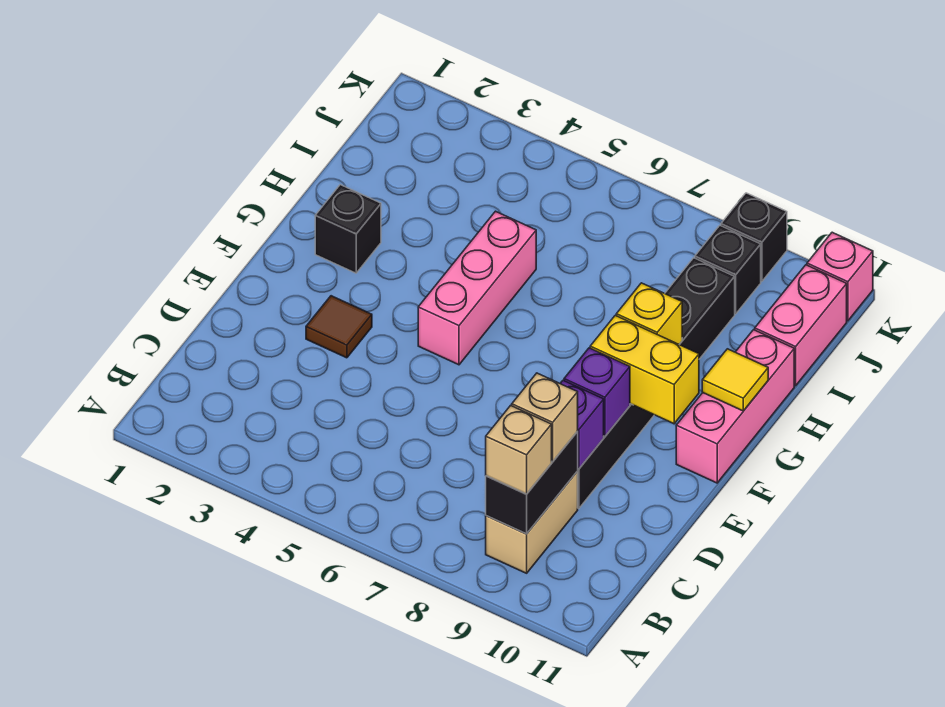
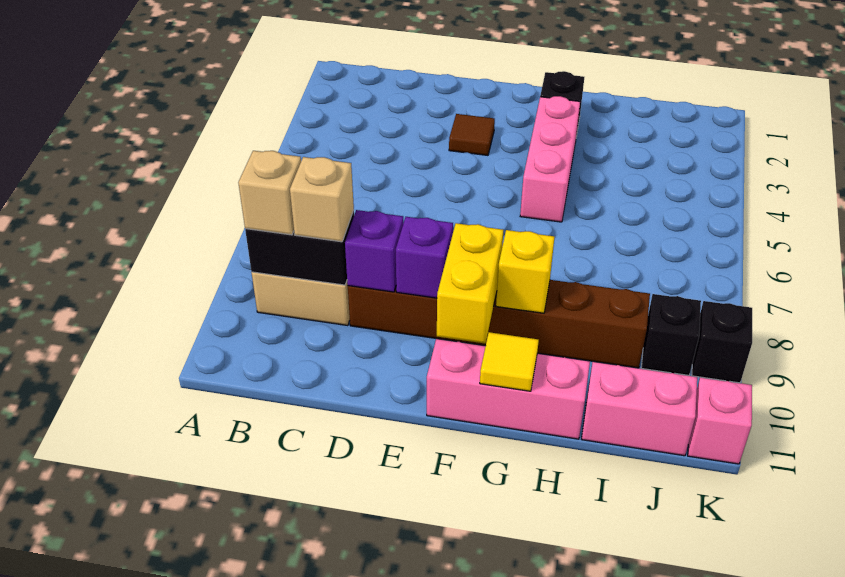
black brick D9:I9 level 1 -> brown brick D9:I9 level 1
pink brick F5:H5 level 1 -> pink brick G3:G5 level 1

